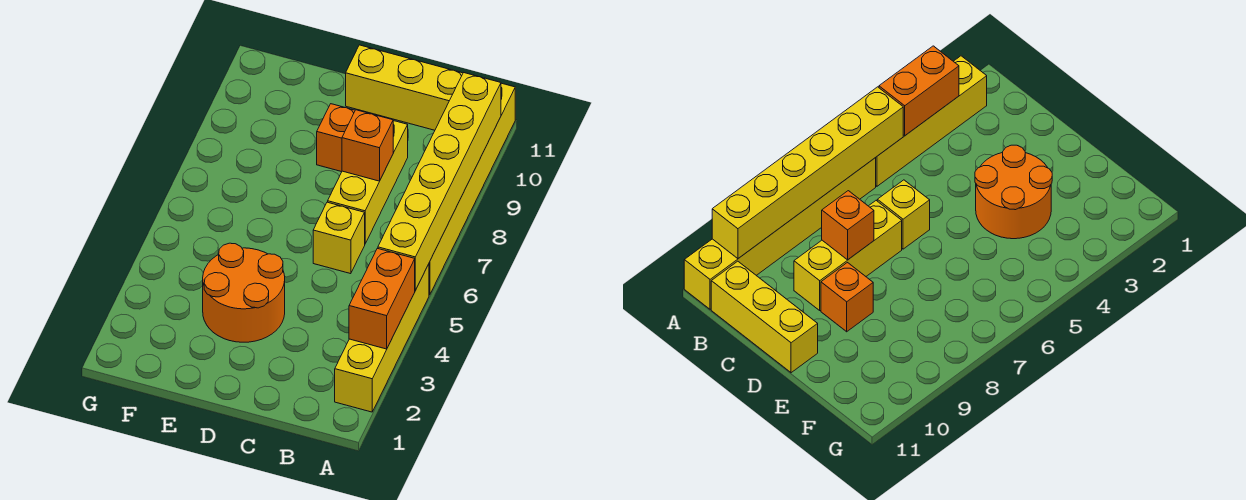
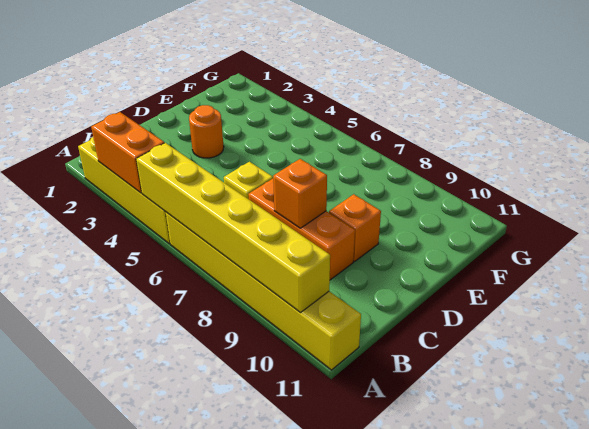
yellow brick B11:D11 level 1 -> none
yellow brick C7:C9 level 1 -> orange brick C7:C9 level 1
orange round brick D3:E4 level 1 -> orange round brick D3 level 1

